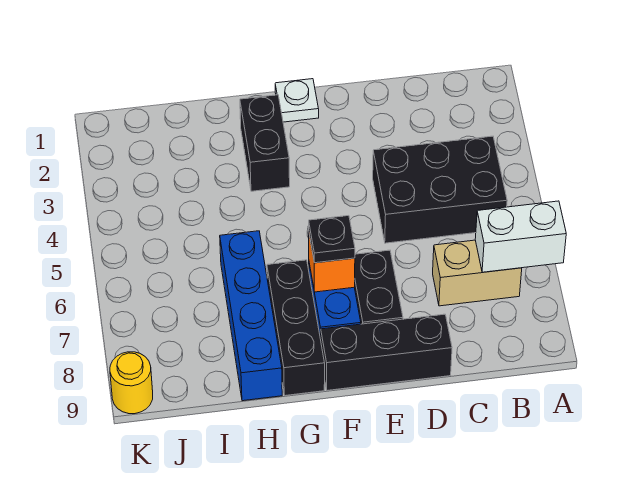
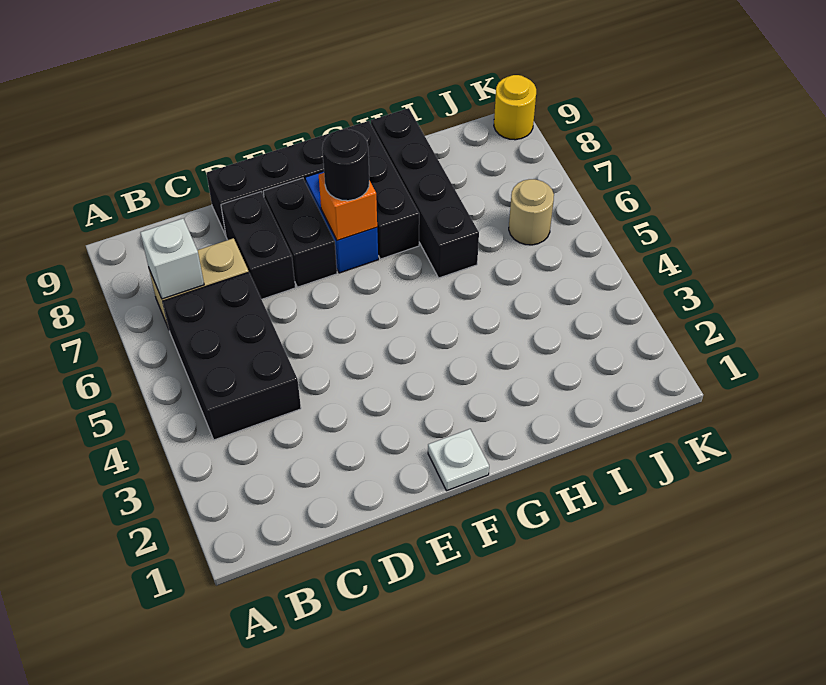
white brick A7:B7 level 2 -> white brick B7 level 2
black brick B4:D5 level 1 -> black brick B4:C6 level 1
black plate F7 level 3 -> black round brick F7 level 3
black brick G2:G3 level 1 -> black brick D7:D8 level 1
blue brick H6:H9 level 1 -> black brick H6:H9 level 1
none -> tan round brick J6 level 1

